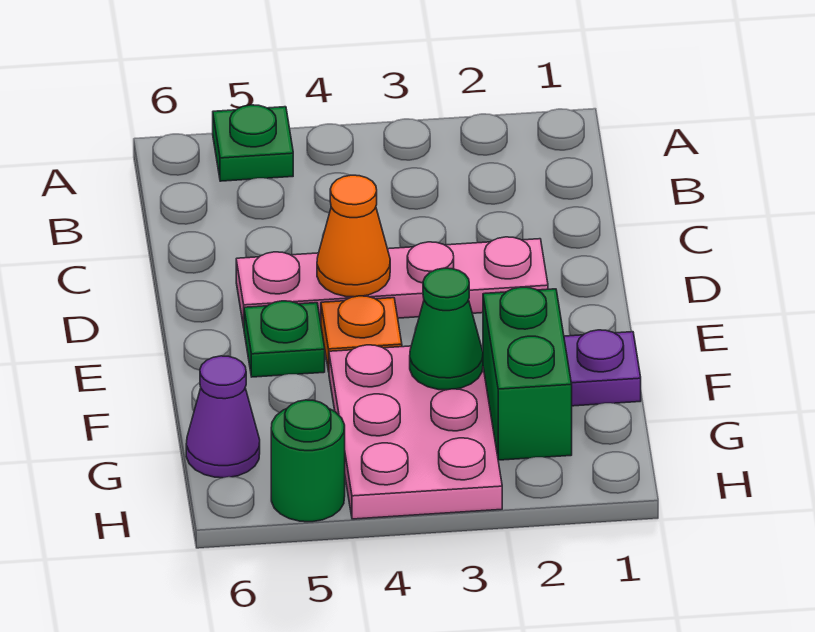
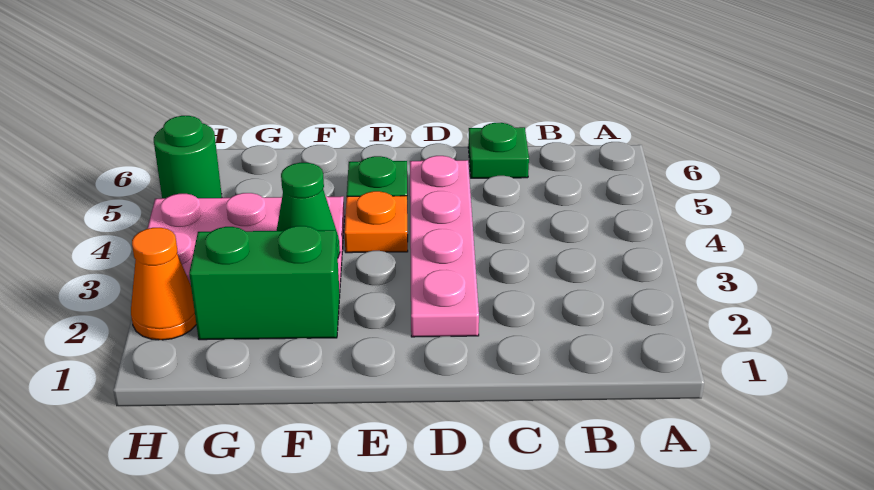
green plate A5 level 1 -> green plate C6 level 1
orange cone D4 level 2 -> orange cone H2 level 1
purple plate F1 level 1 -> none
purple cone G6 level 1 -> none

